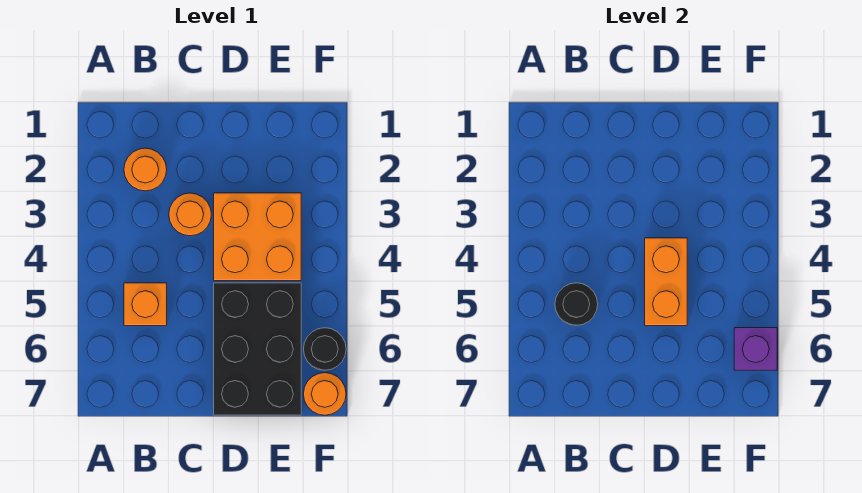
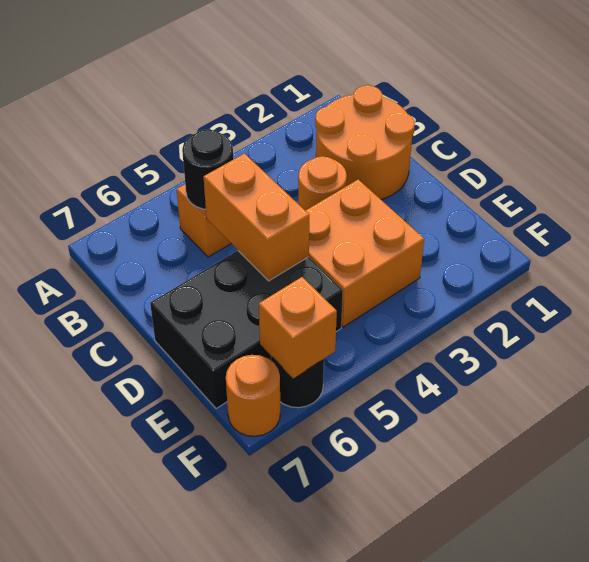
orange round brick B2 level 1 -> orange round brick B1:C2 level 1
orange brick D4:D5 level 2 -> orange brick C5:D5 level 2
purple brick F6 level 2 -> orange brick F6 level 2

